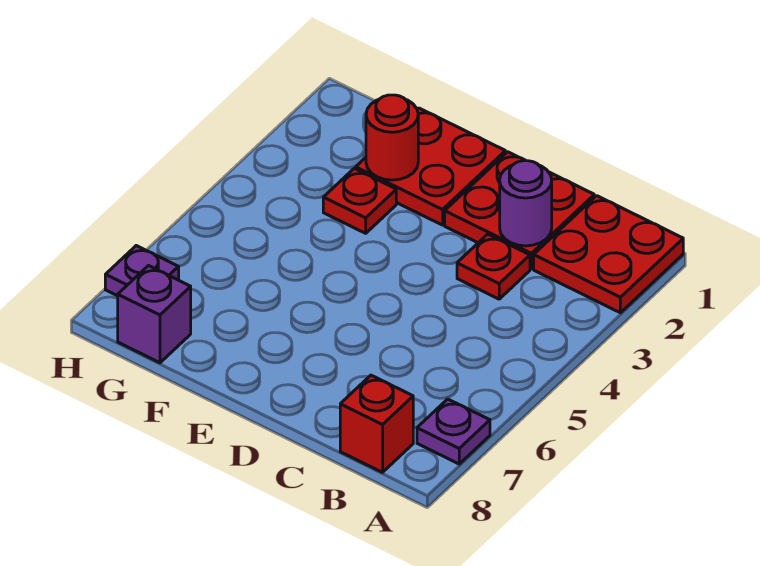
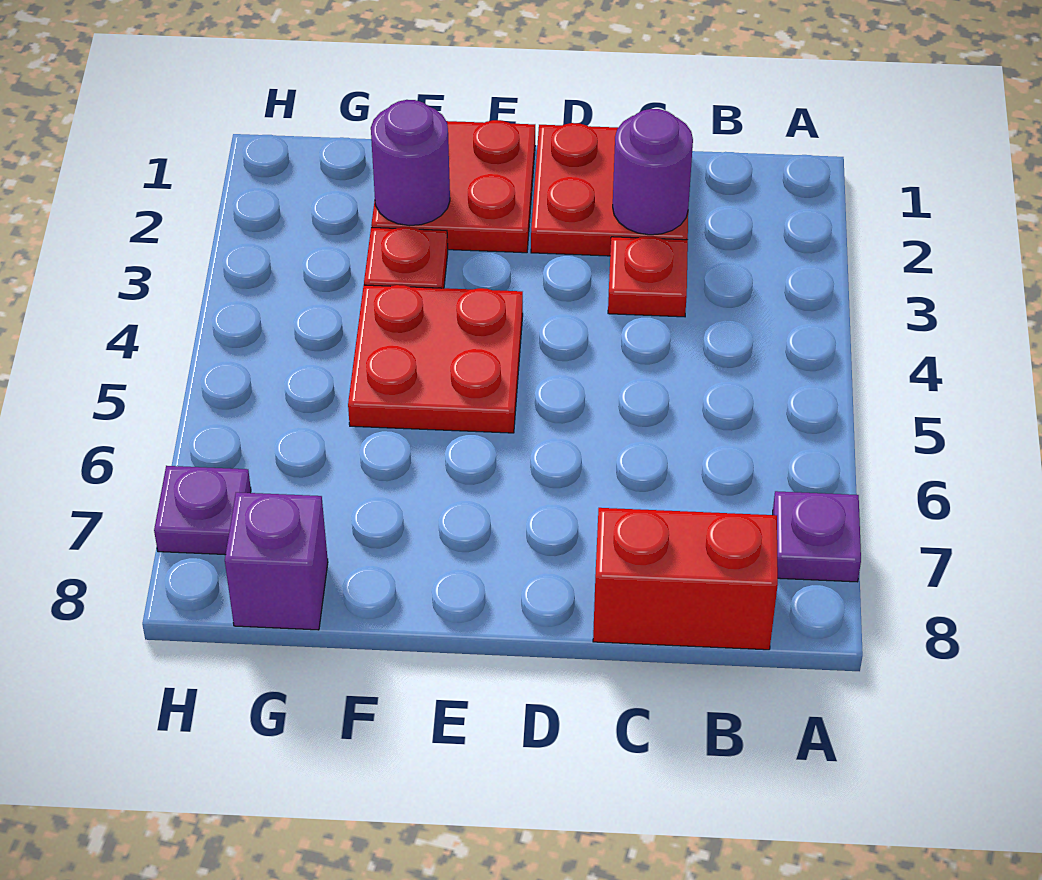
red plate A1:B2 level 1 -> red plate E4:F5 level 1
red brick B8 level 1 -> red brick B8:C8 level 1
red round brick F2 level 2 -> purple round brick F2 level 2

